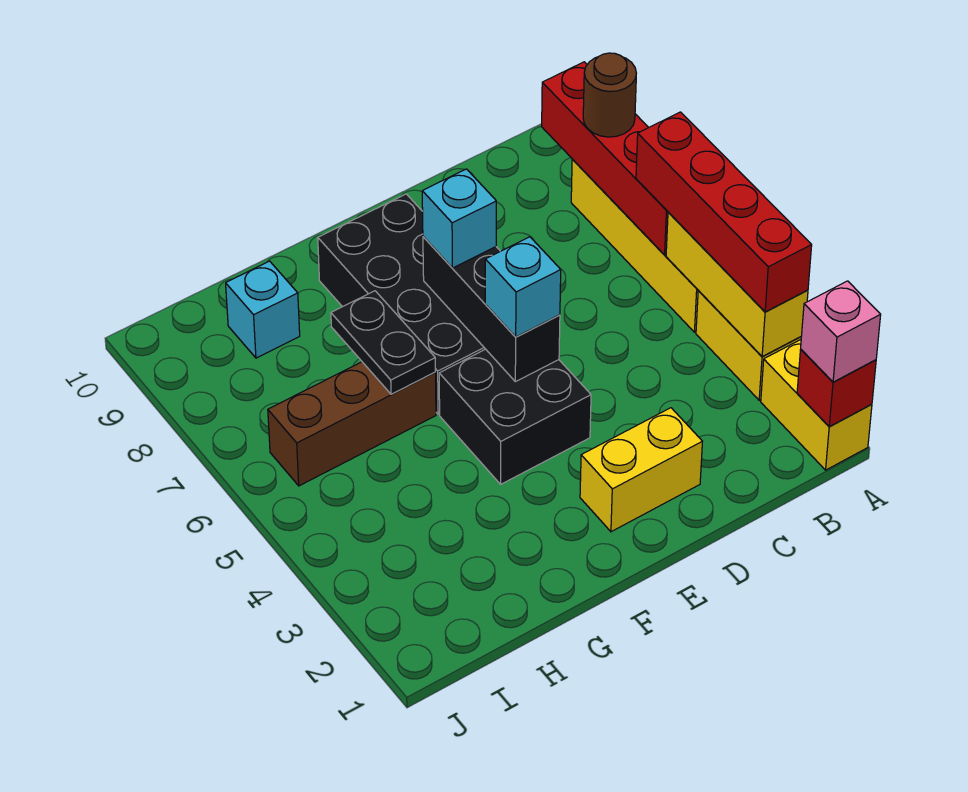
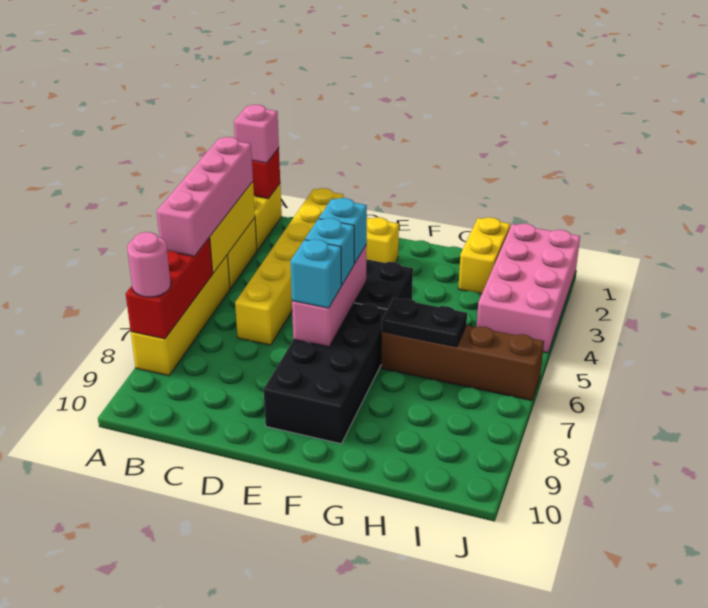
red brick A3:A6 level 3 -> pink brick A3:A6 level 3
red brick A6:A9 level 2 -> red brick A6:A8 level 2
brown round brick A8 level 3 -> pink round brick A8 level 3
none -> yellow brick C1:C6 level 1
black brick E5:E7 level 2 -> pink brick E5:E7 level 2
brown brick G6:I6 level 1 -> brown brick G6:J6 level 1
black plate G6:G7 level 2 -> black plate G6:H6 level 2
none -> yellow brick H1:H2 level 1
cyan brick H9 level 1 -> cyan brick E6 level 3
none -> pink brick I1:J4 level 1

